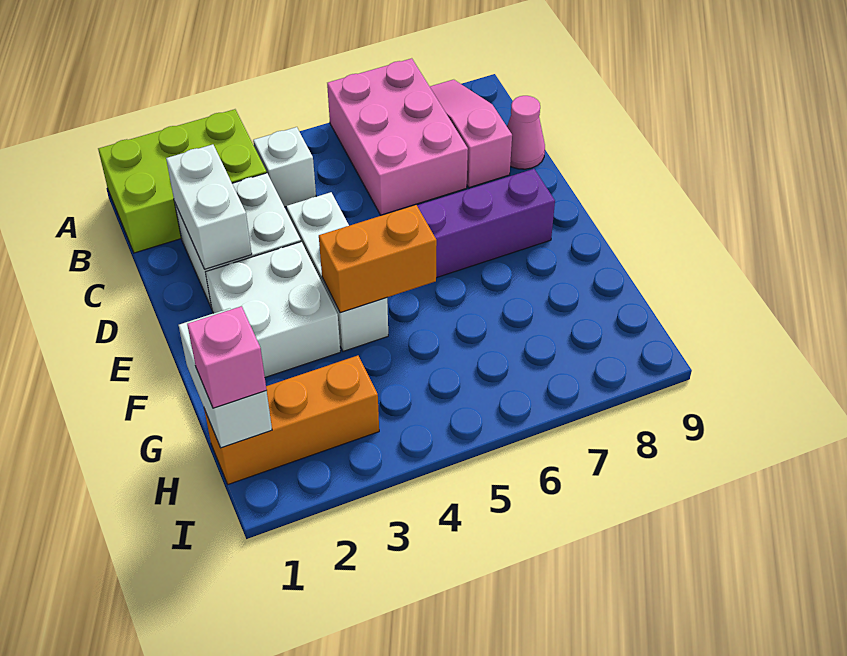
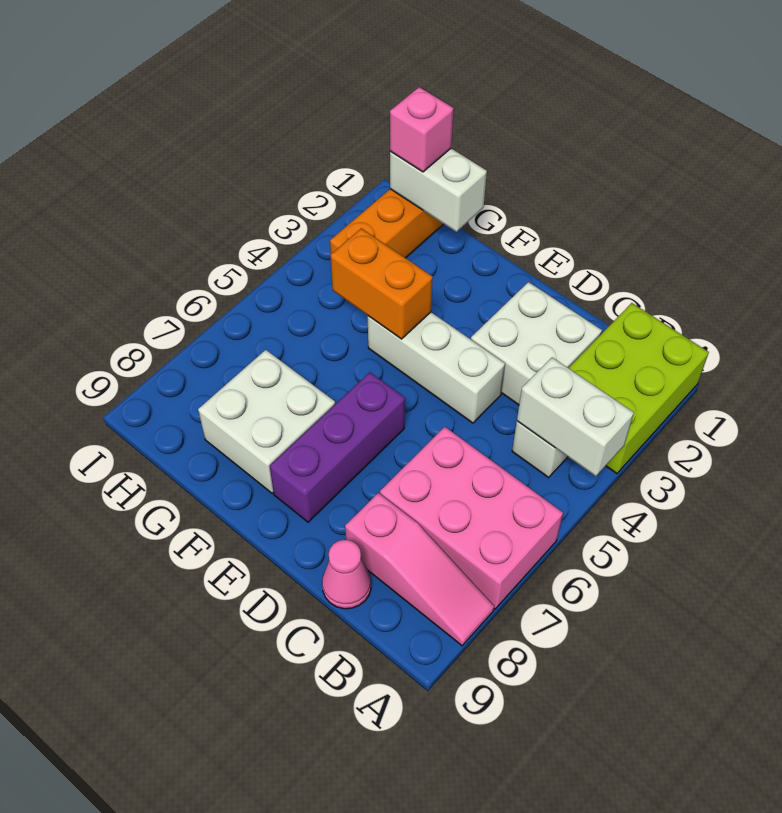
white brick C2:D2 level 2 -> white brick A4:B4 level 2
white brick E2:F3 level 1 -> white brick F7:G8 level 1
orange brick F4:F5 level 2 -> orange brick F4:G4 level 2

